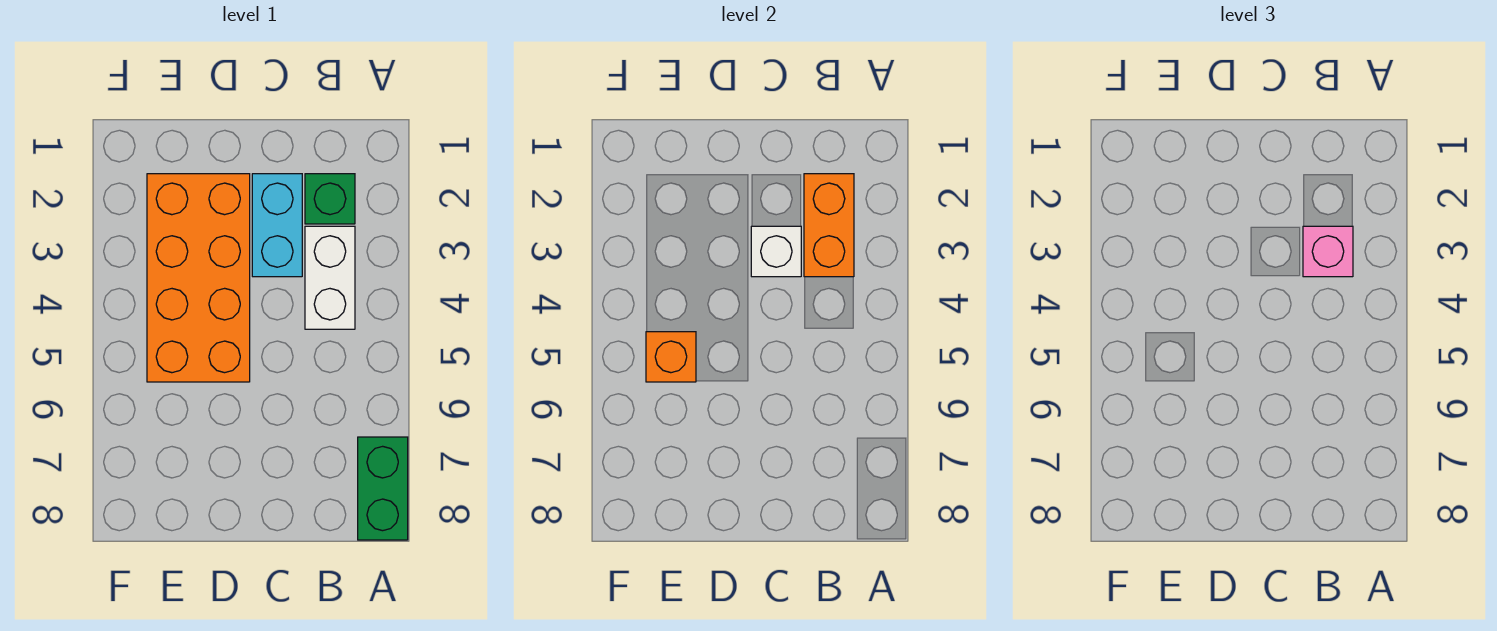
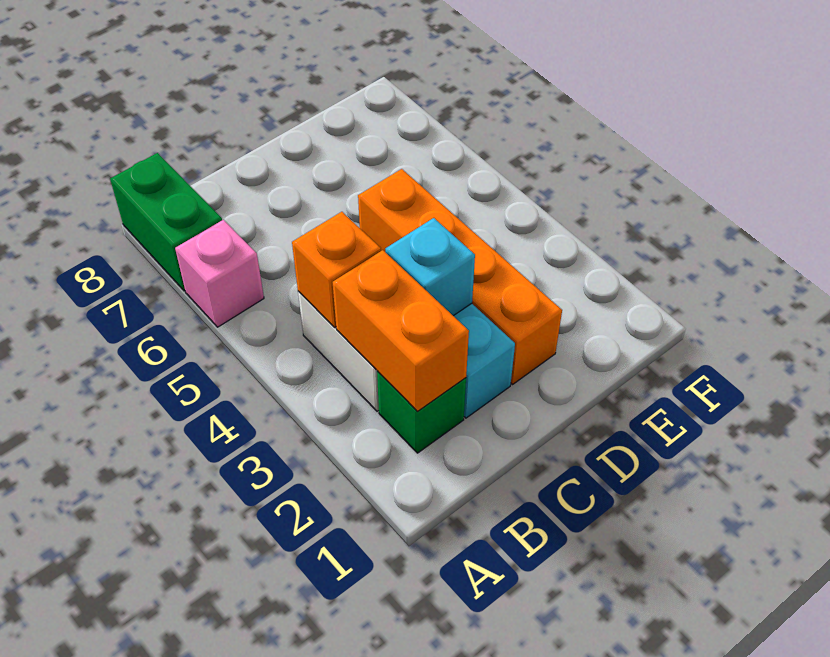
pink brick B3 level 3 -> pink brick A6 level 1
white brick C3 level 2 -> cyan brick C3 level 2
orange brick D2:E5 level 1 -> orange brick D2:D5 level 1
orange brick E5 level 2 -> orange brick B4 level 2

